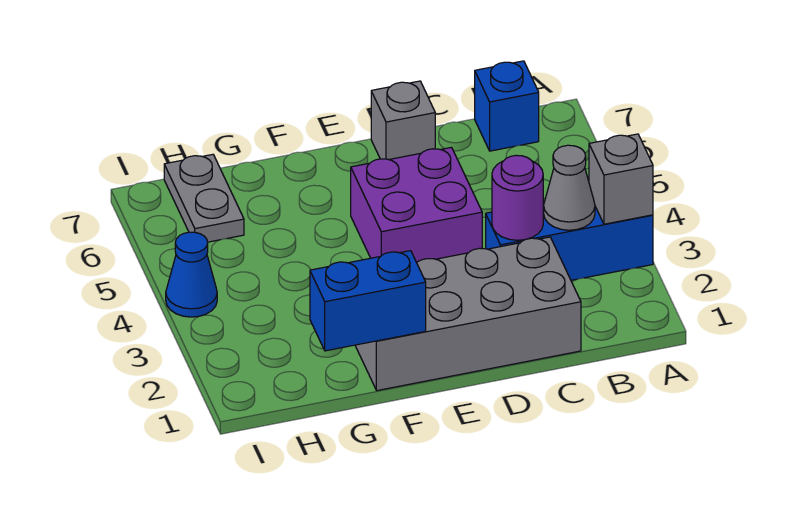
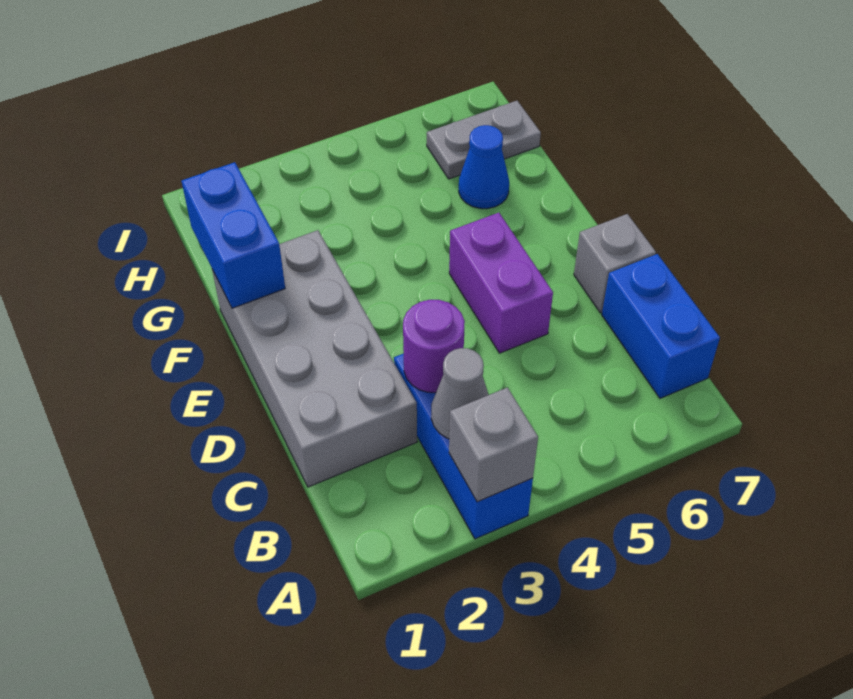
blue brick B7 level 1 -> blue brick B7:C7 level 1
purple brick D4:E5 level 1 -> purple brick D5:E5 level 1
blue cone I4 level 1 -> blue cone G6 level 1

